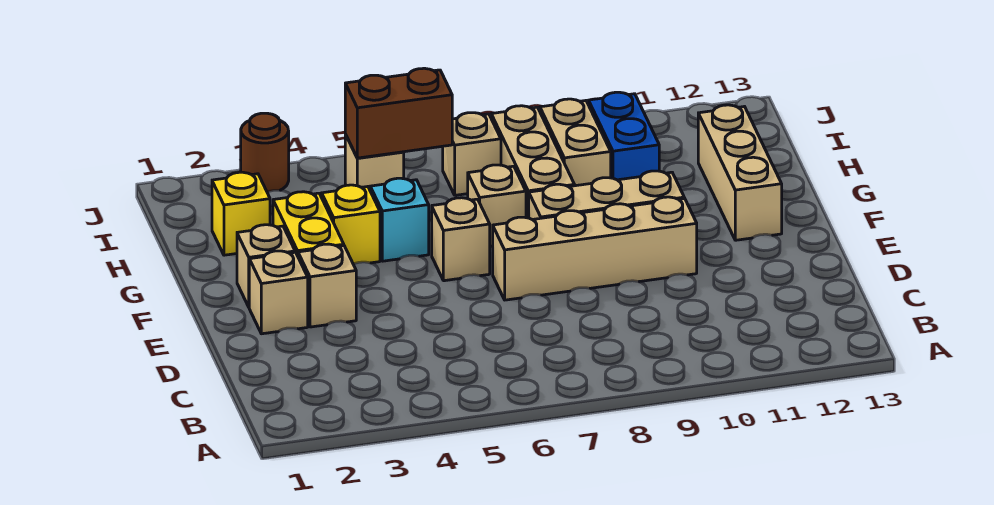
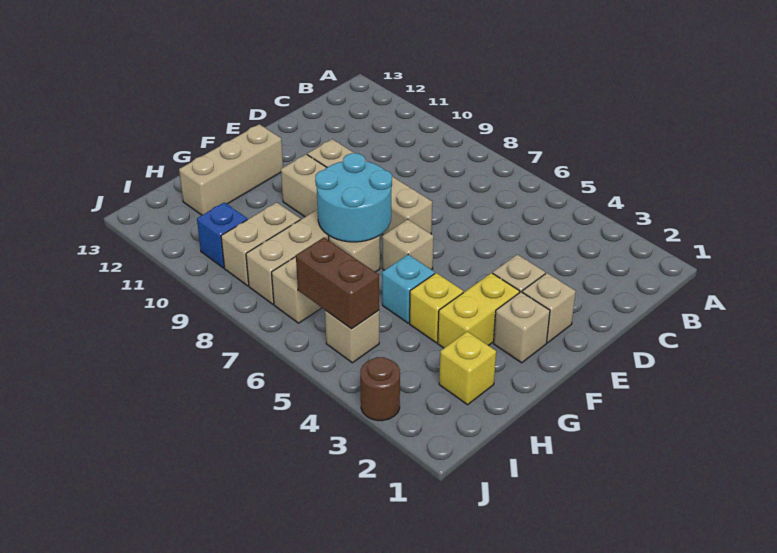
none -> cyan round brick F7:G8 level 2
blue brick H10:I10 level 1 -> blue brick I10 level 1

